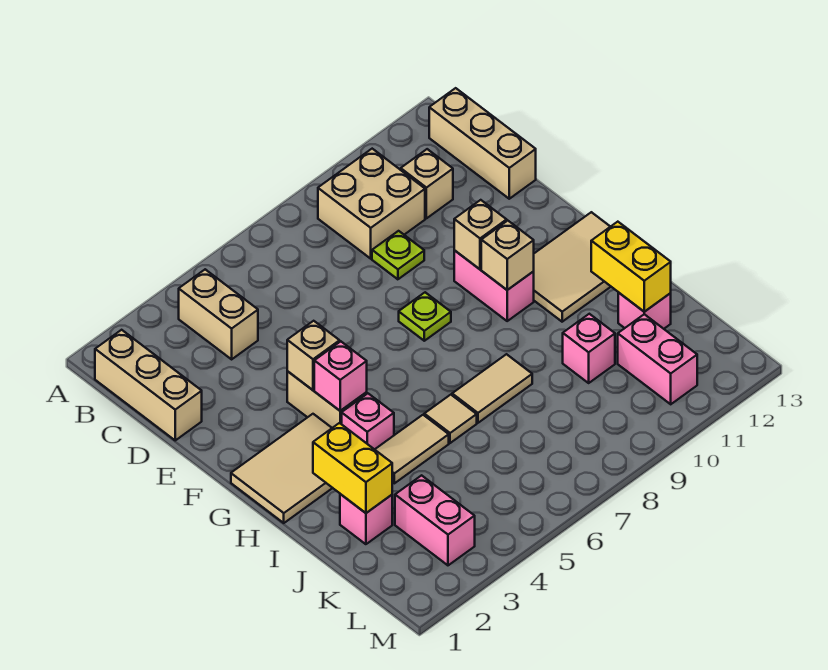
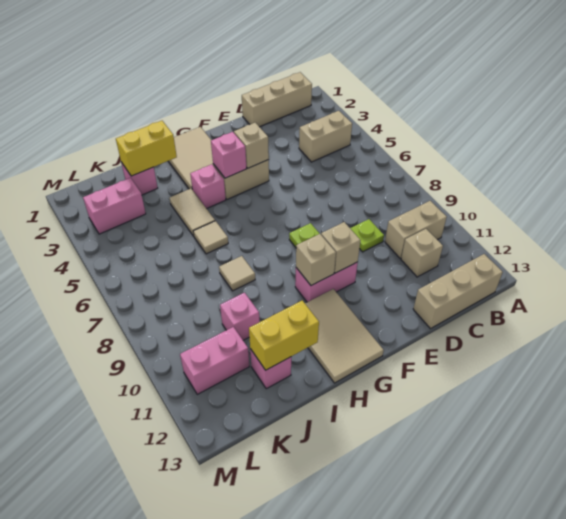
tan brick B9:C10 level 1 -> tan brick B10:C10 level 1
tan tile I7:I8 level 1 -> tan tile I8 level 1

